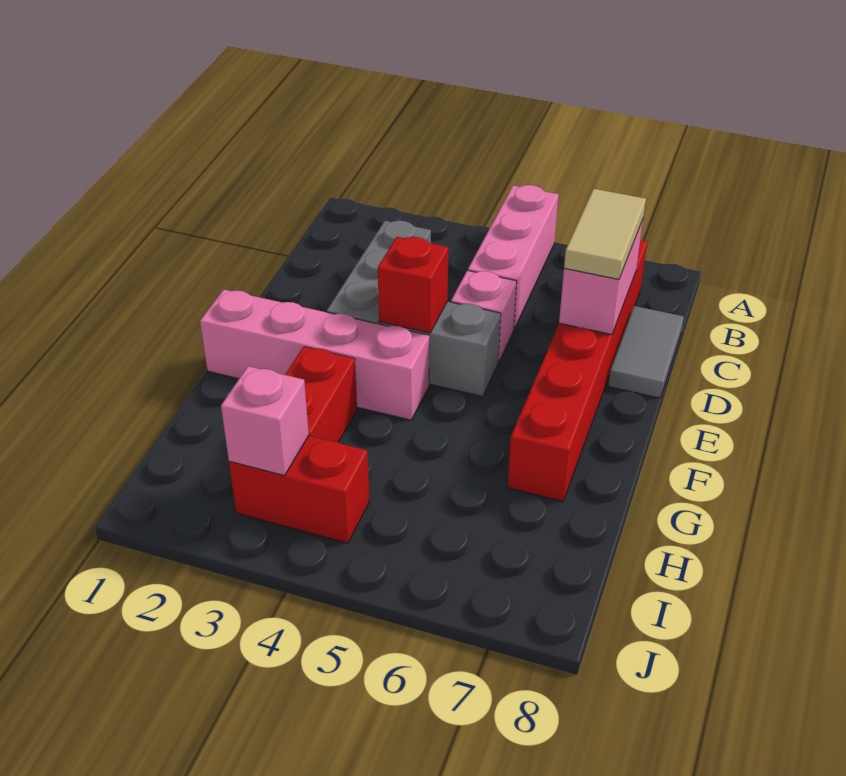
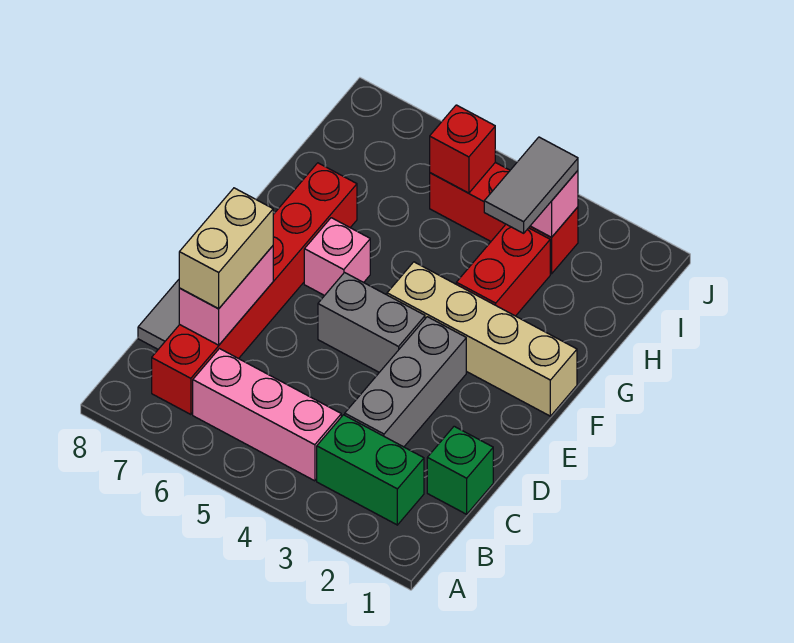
pink brick A5:C5 level 1 -> pink brick B4:B6 level 1
none -> green brick B2:B3 level 1
none -> green brick C1 level 1
tan tile C7:D7 level 3 -> tan brick C7:D7 level 3
pink brick D5 level 1 -> pink brick F6 level 1
red brick E4 level 2 -> red brick I5 level 2
pink brick F1:F4 level 1 -> tan brick F1:F4 level 1
none -> grey tile H3:I3 level 3
red brick I3:I4 level 1 -> red brick I3:I5 level 1

